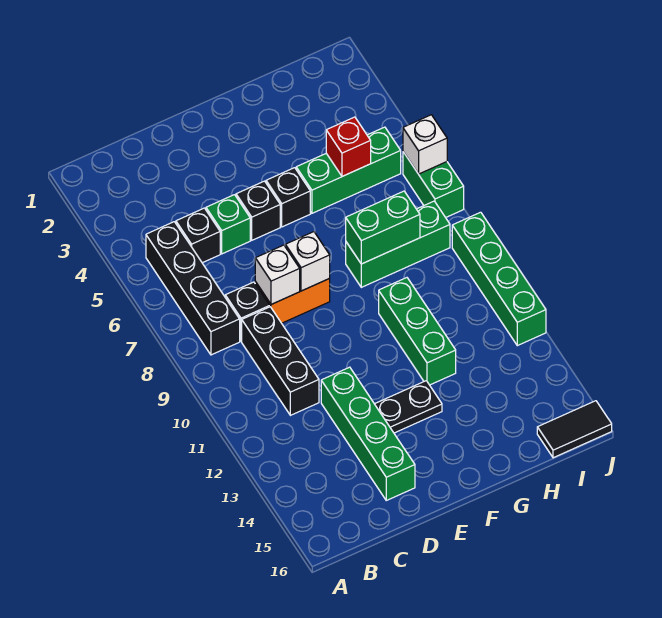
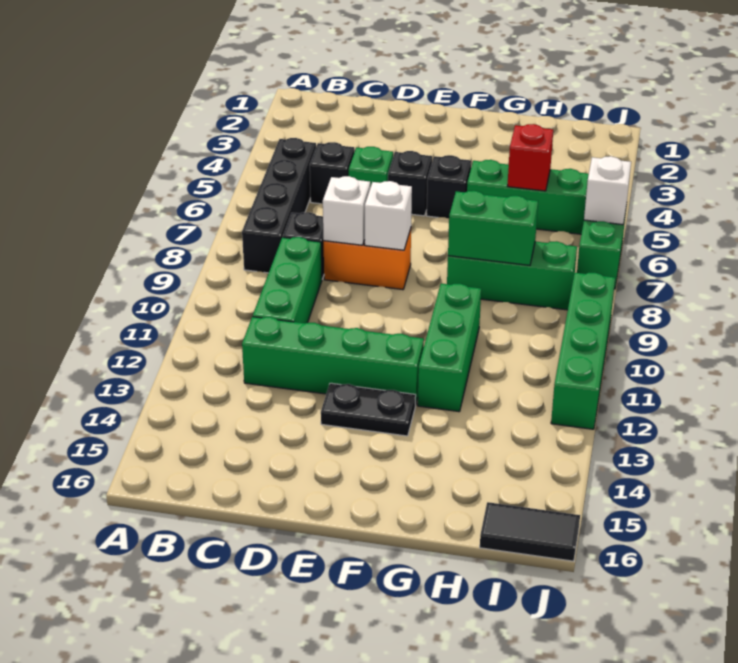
black brick C9:C11 level 1 -> green brick C9:C11 level 1
green brick D12:D15 level 1 -> green brick C12:F12 level 1

